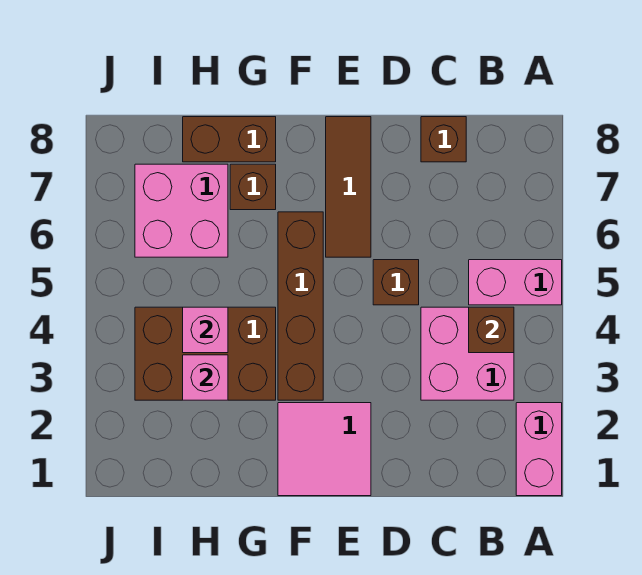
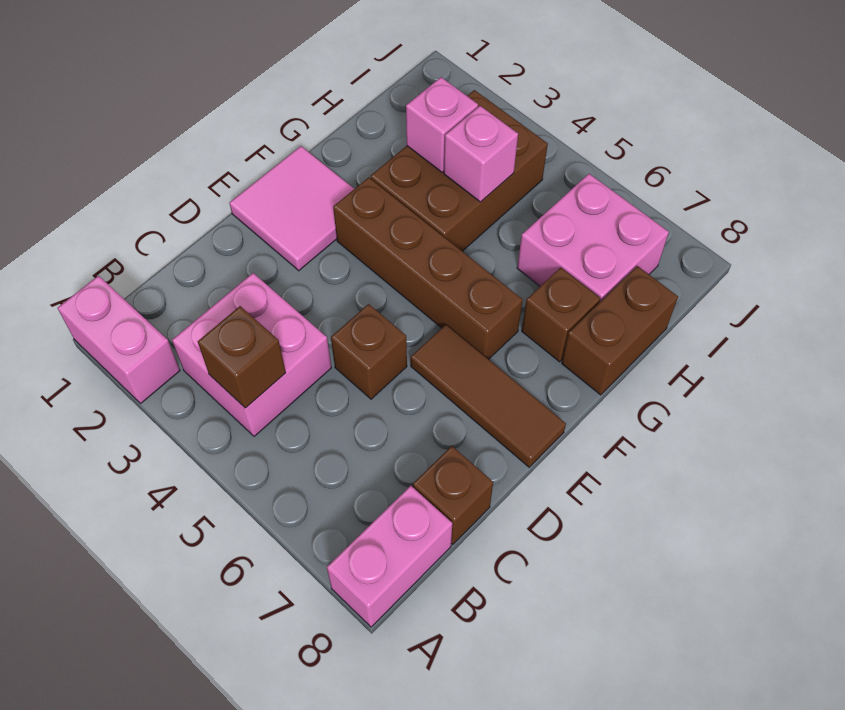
pink brick A5:B5 level 1 -> pink brick A8:B8 level 1

